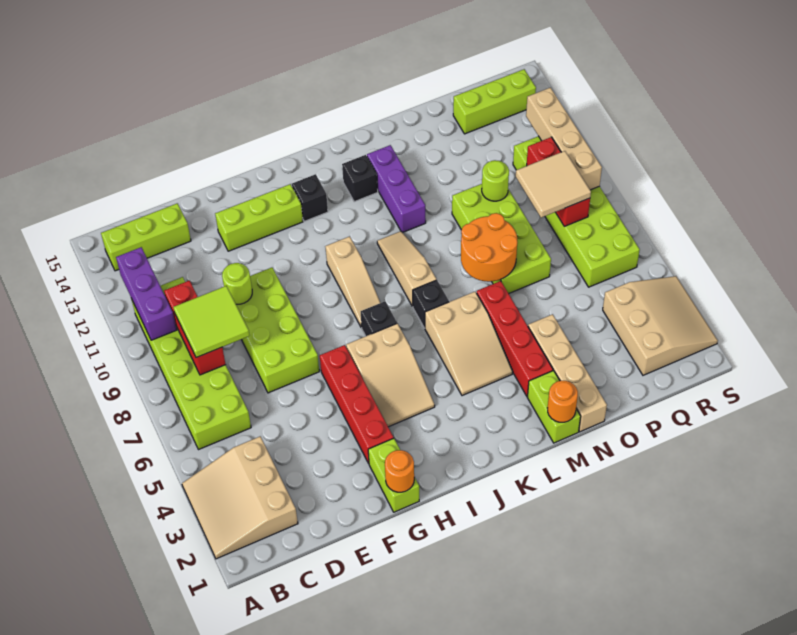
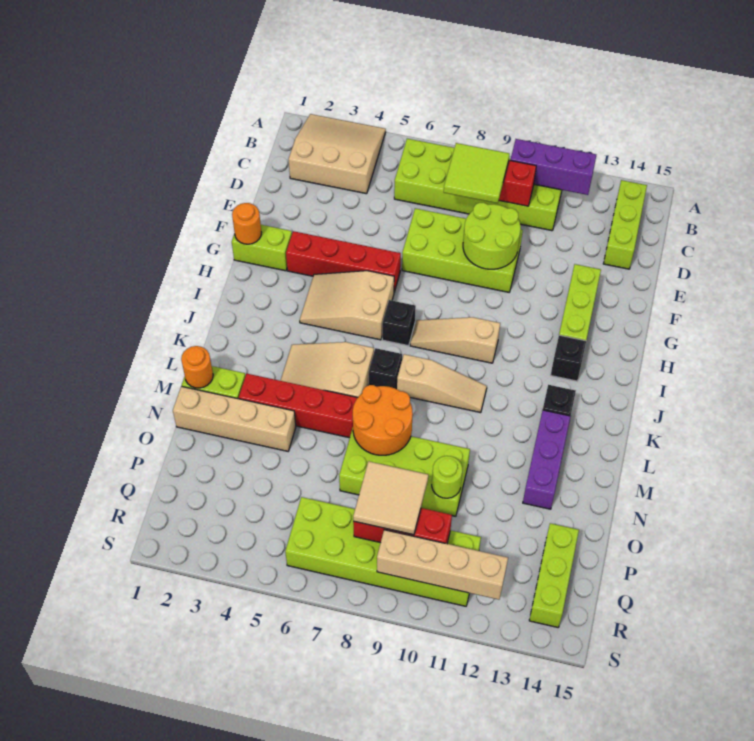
lime round brick E10 level 2 -> lime round brick E9:F10 level 2
purple brick L11:L13 level 1 -> purple brick L13:N13 level 1
tan slope Q2:S4 level 1 top Q -> none

